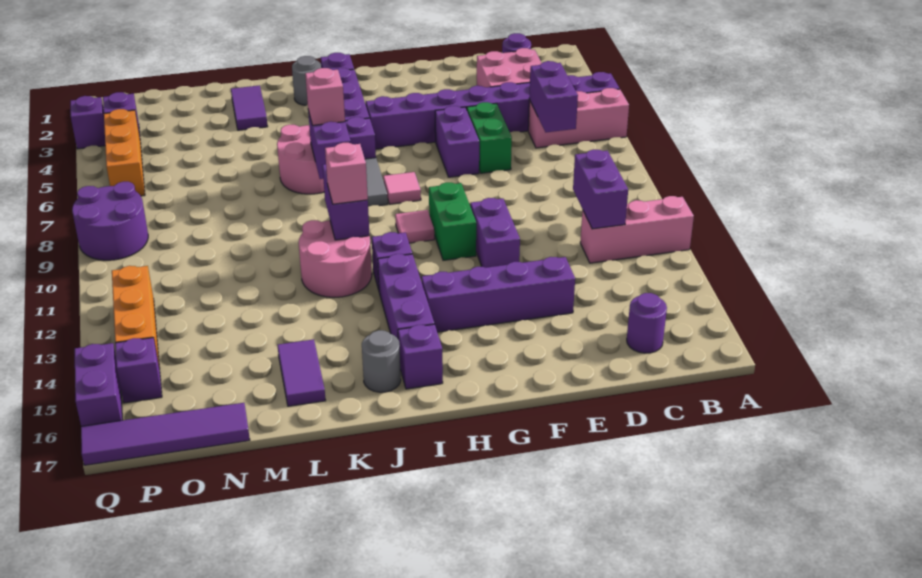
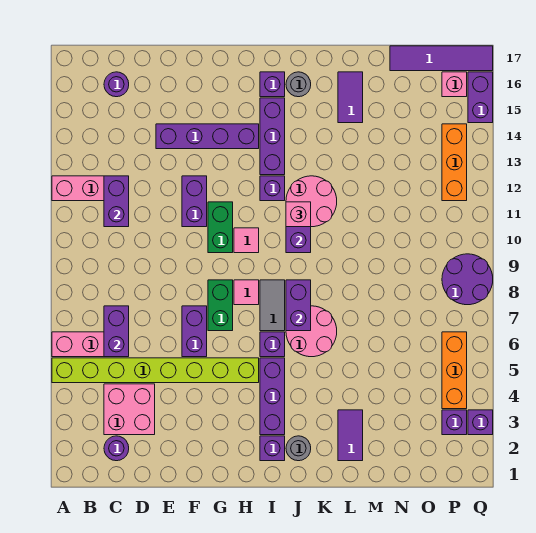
purple brick A5:H5 level 1 -> lime brick A5:H5 level 1
green brick E6:E7 level 1 -> green brick G7:G8 level 1
pink brick J7 level 3 -> pink brick P16 level 1
purple brick P15 level 1 -> none

